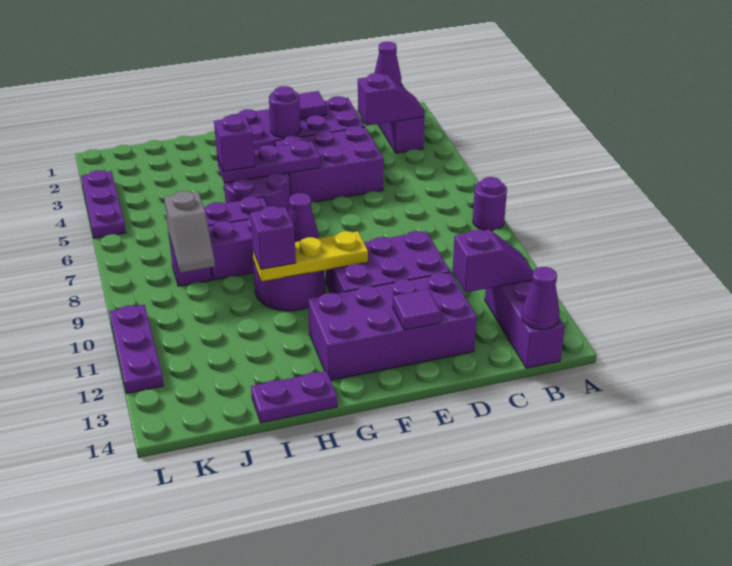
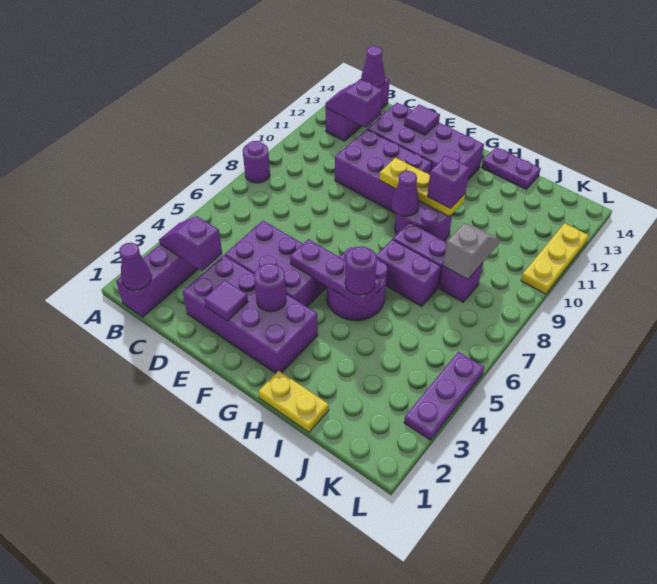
none -> yellow plate H1:I1 level 1
purple brick H5 level 3 -> purple round brick H5 level 3
purple plate L10:L12 level 1 -> yellow plate L10:L12 level 1

